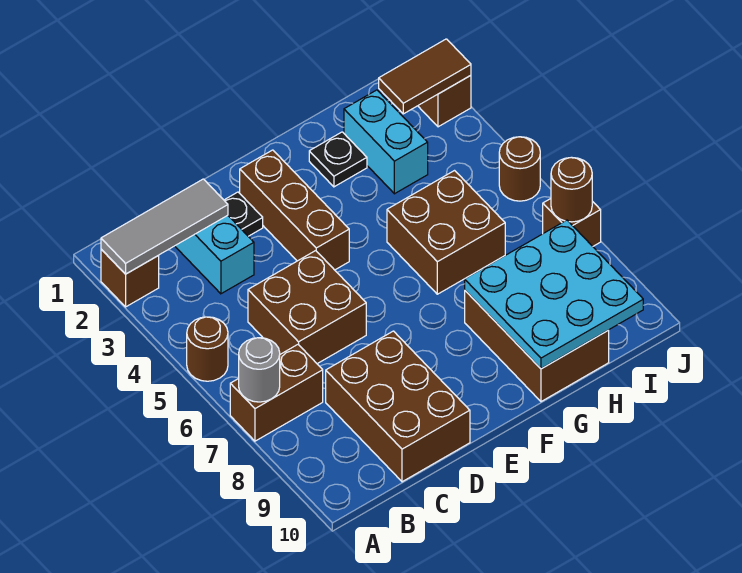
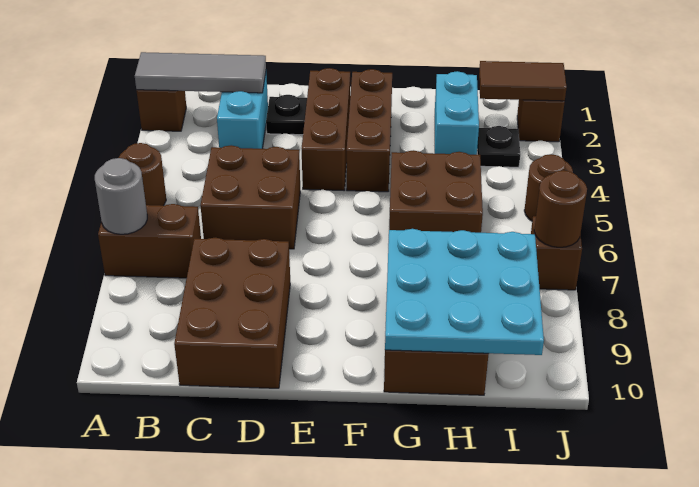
none -> brown brick F2:F4 level 1
black plate G2 level 1 -> black plate I3 level 1

